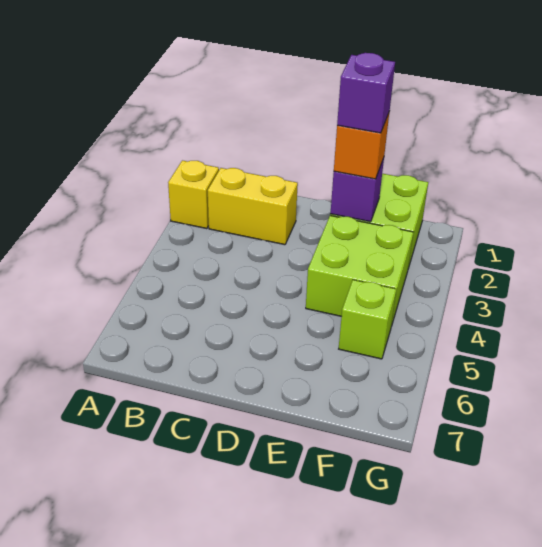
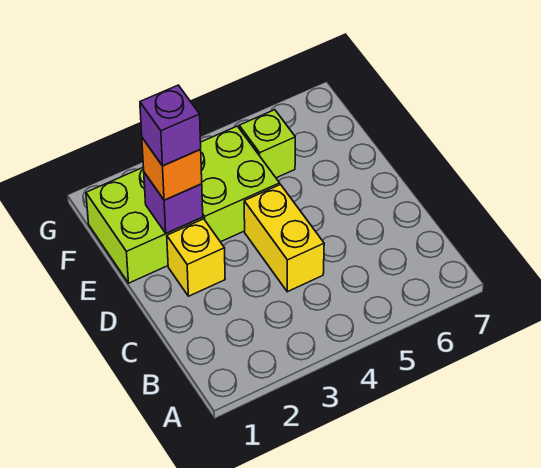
yellow brick A2 level 1 -> yellow brick D2 level 1
yellow brick B2:C2 level 1 -> yellow brick C4:D4 level 1

